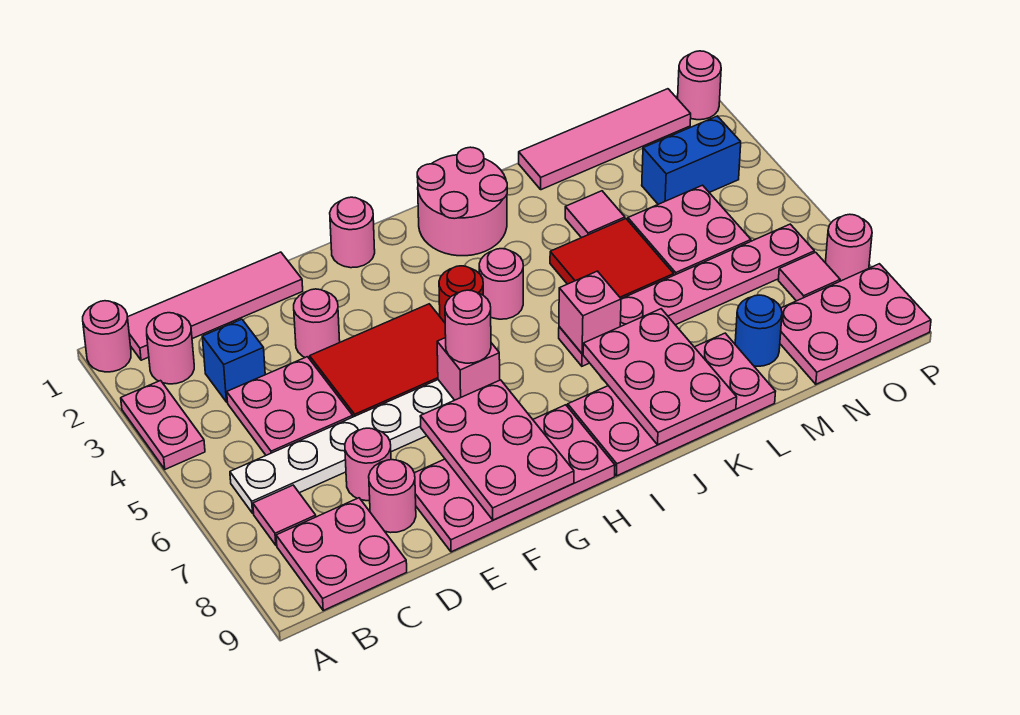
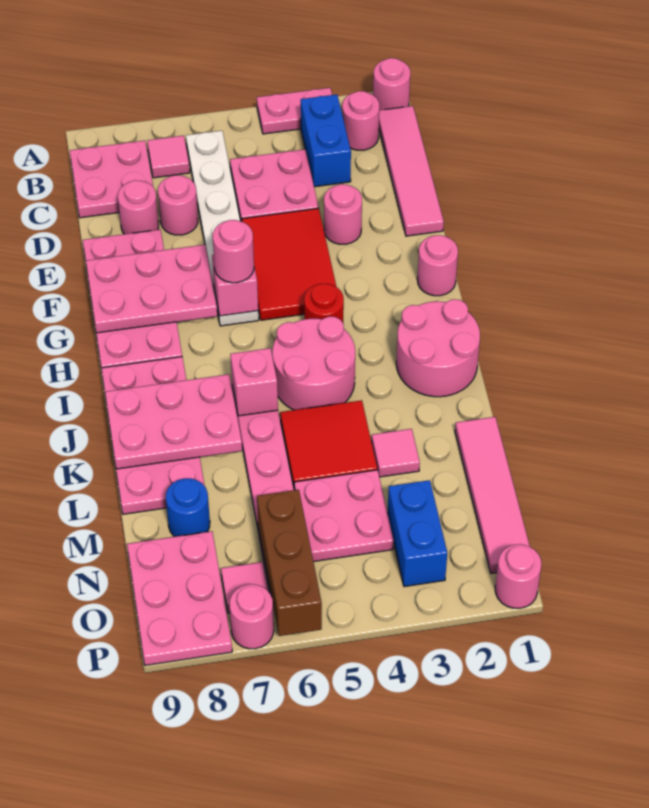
blue brick C3 level 1 -> blue brick B3:C3 level 1
pink round brick I4 level 1 -> pink round brick I4:J5 level 1
none -> brown brick N6:P6 level 2

